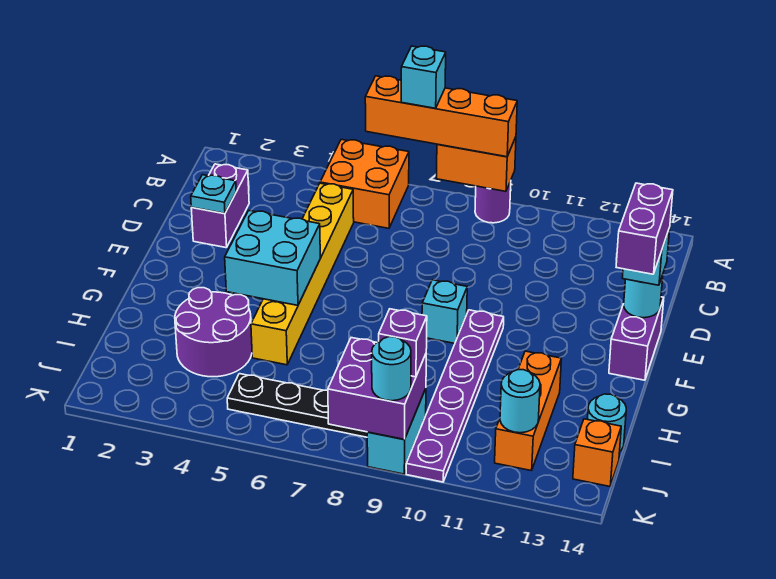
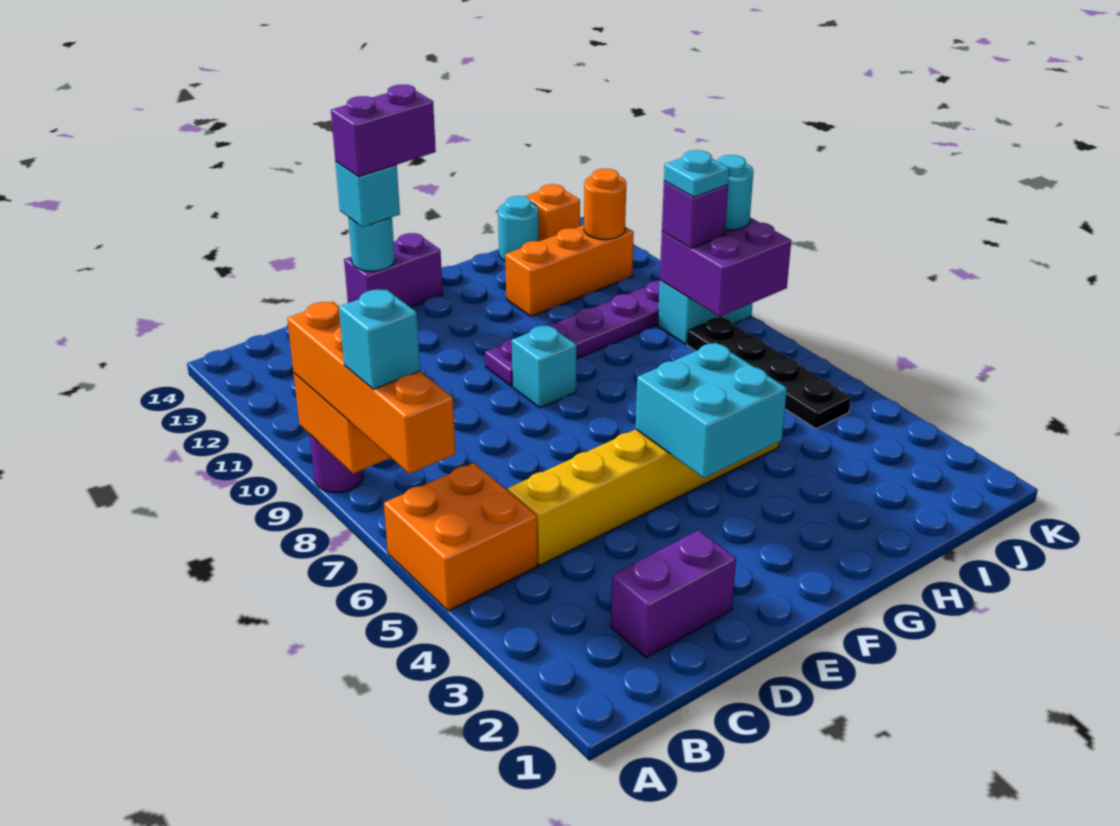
cyan plate D2 level 2 -> cyan plate J9 level 4
purple round brick H3:I4 level 1 -> none
cyan round brick J12 level 2 -> orange round brick J12 level 2

